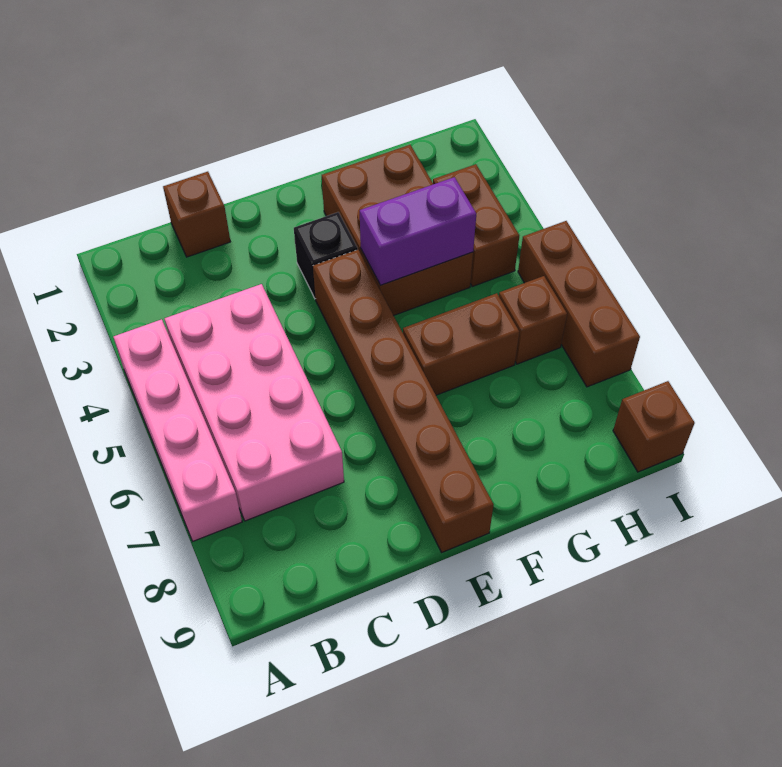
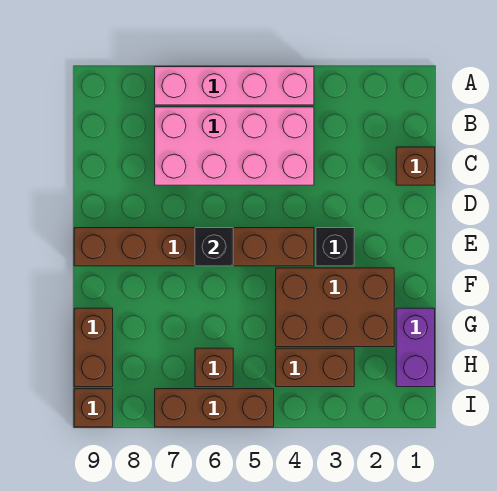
none -> black brick E6 level 2
purple brick F4:G4 level 2 -> purple brick G1:H1 level 1
brown brick F6:G6 level 1 -> brown brick G9:H9 level 1

